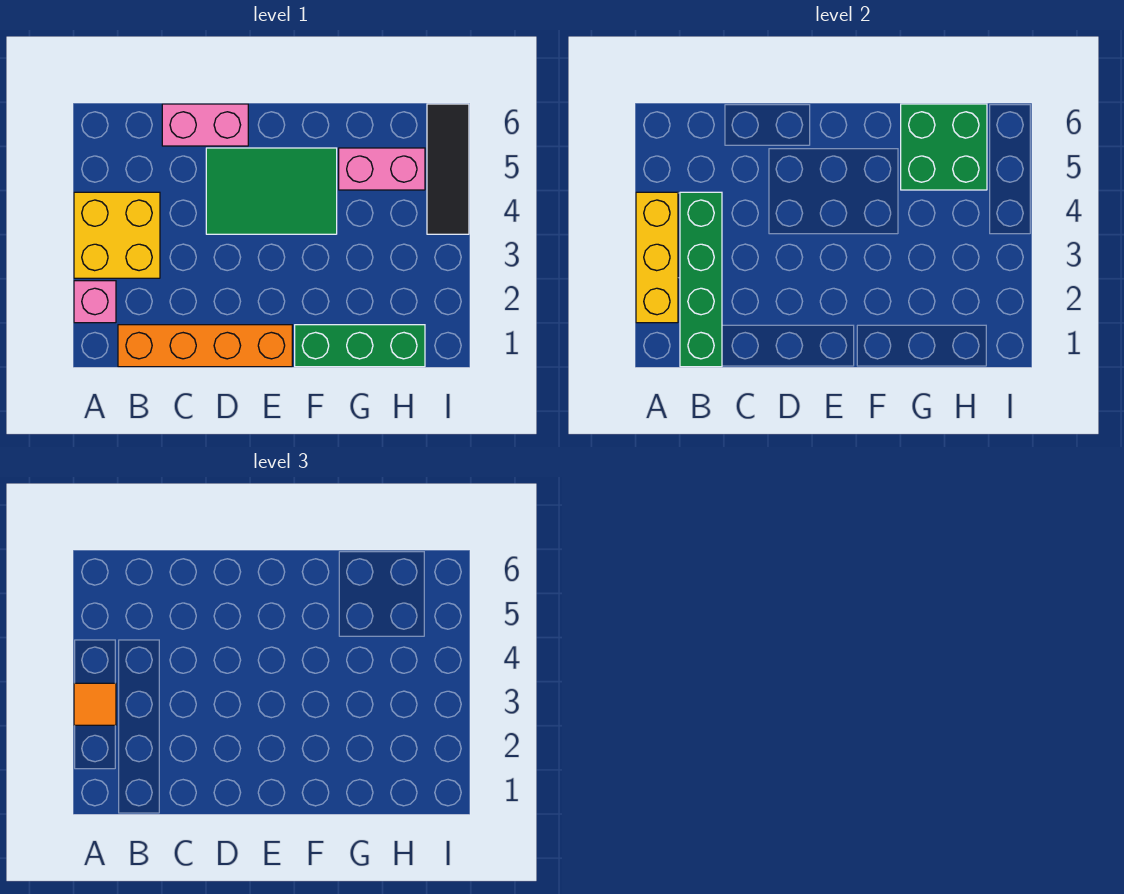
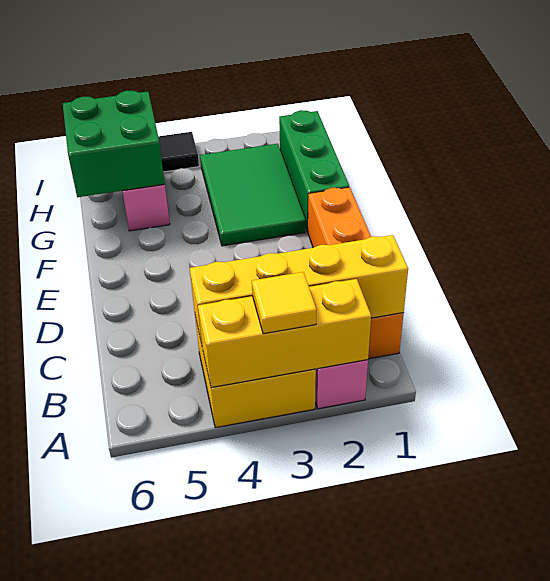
orange tile A3 level 3 -> yellow tile A3 level 3
green brick B1:B4 level 2 -> yellow brick B1:B4 level 2
pink brick C6:D6 level 1 -> none
green tile D4:F5 level 1 -> green tile F2:H3 level 1

